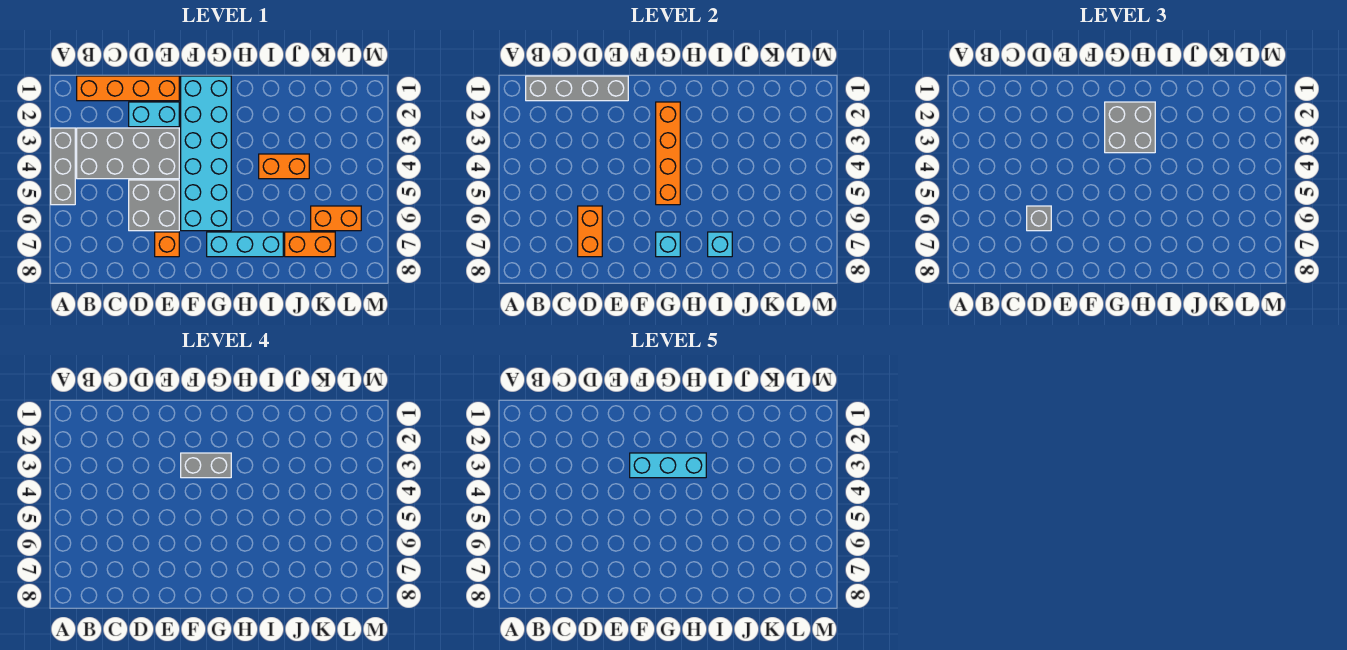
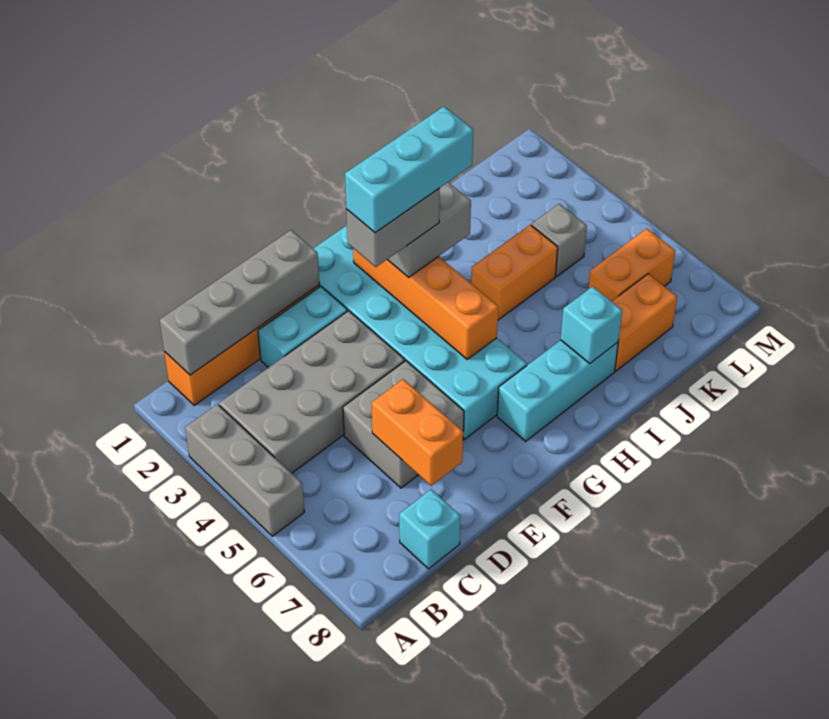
grey brick D6 level 3 -> grey brick K4 level 1
orange brick E7 level 1 -> none
cyan brick G7 level 2 -> cyan brick C8 level 1

